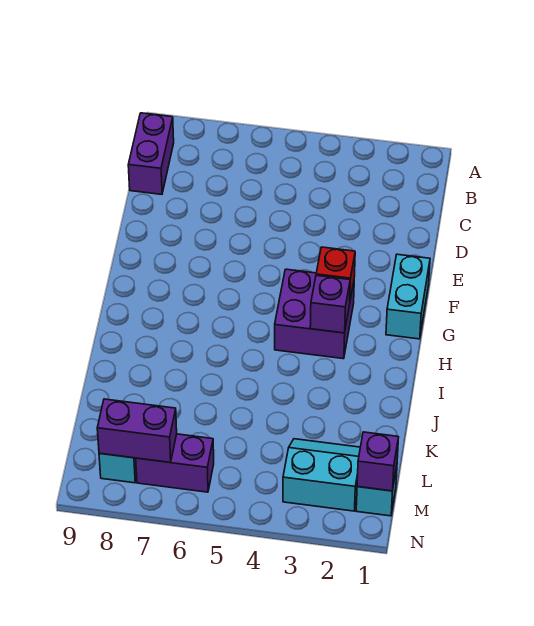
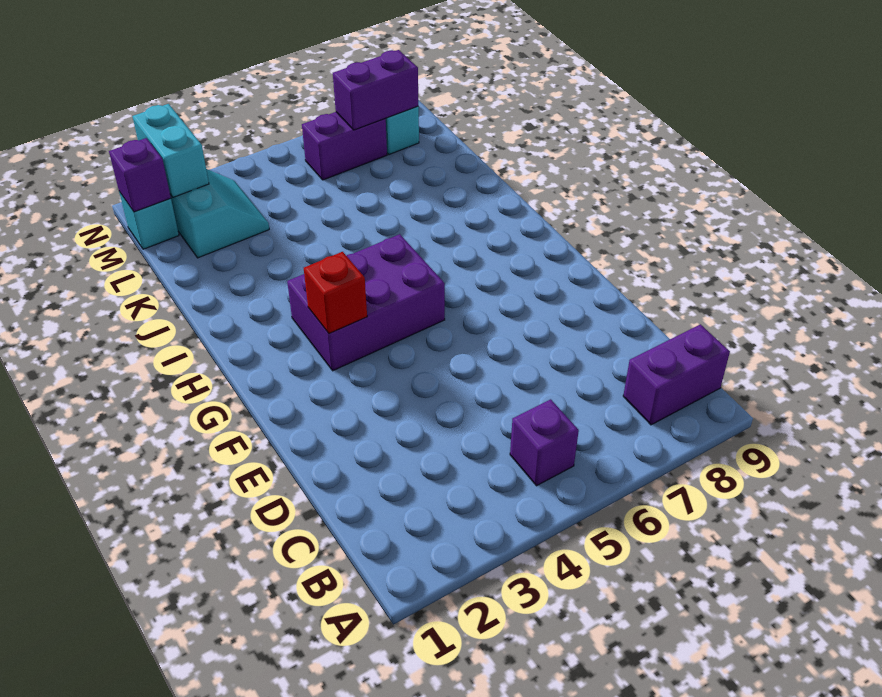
purple brick B9:C9 level 1 -> purple brick B8:B9 level 1
cyan brick F1:G1 level 1 -> cyan brick M2:N2 level 2
purple brick G3:H4 level 1 -> purple brick G3:H5 level 1
purple brick H3 level 2 -> purple brick B5 level 1
cyan slope L2:M3 level 1 top M -> cyan slope L2:M3 level 1 top 2

